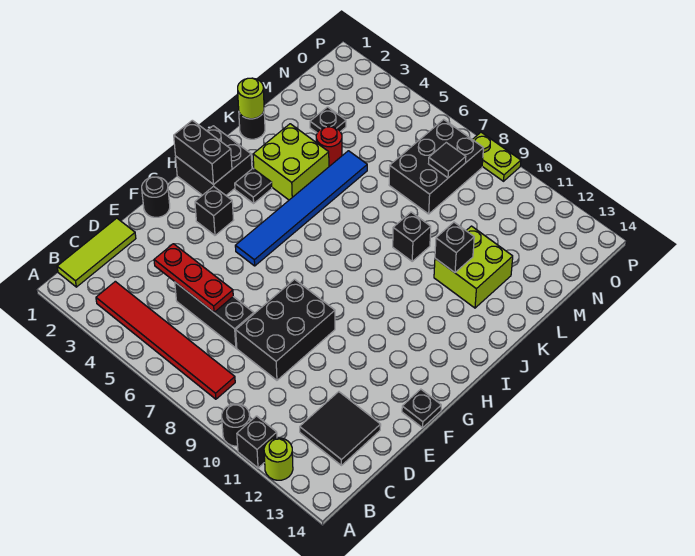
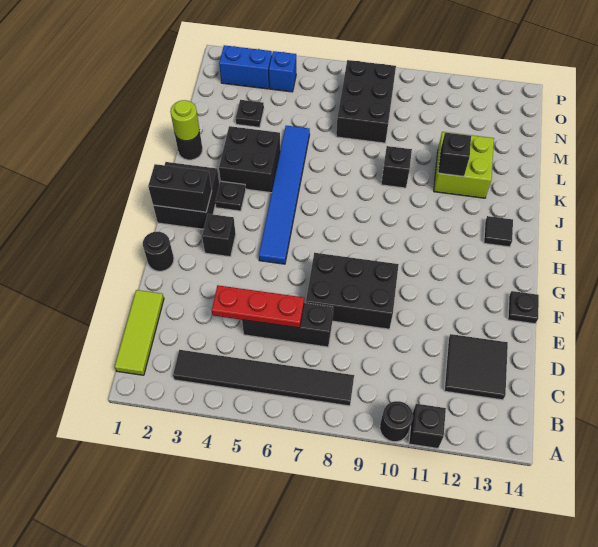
lime round brick A12 level 1 -> none
red tile B3:B8 level 1 -> black tile B3:B8 level 1
black brick D8:F9 level 1 -> black brick E7:F9 level 1
lime brick J3:K4 level 1 -> black brick J3:K4 level 1
red round brick L4 level 1 -> none
black tile N8 level 2 -> black tile I13 level 1
none -> blue brick O2:O3 level 1
none -> blue brick O4 level 1
lime plate P8:P9 level 1 -> none

